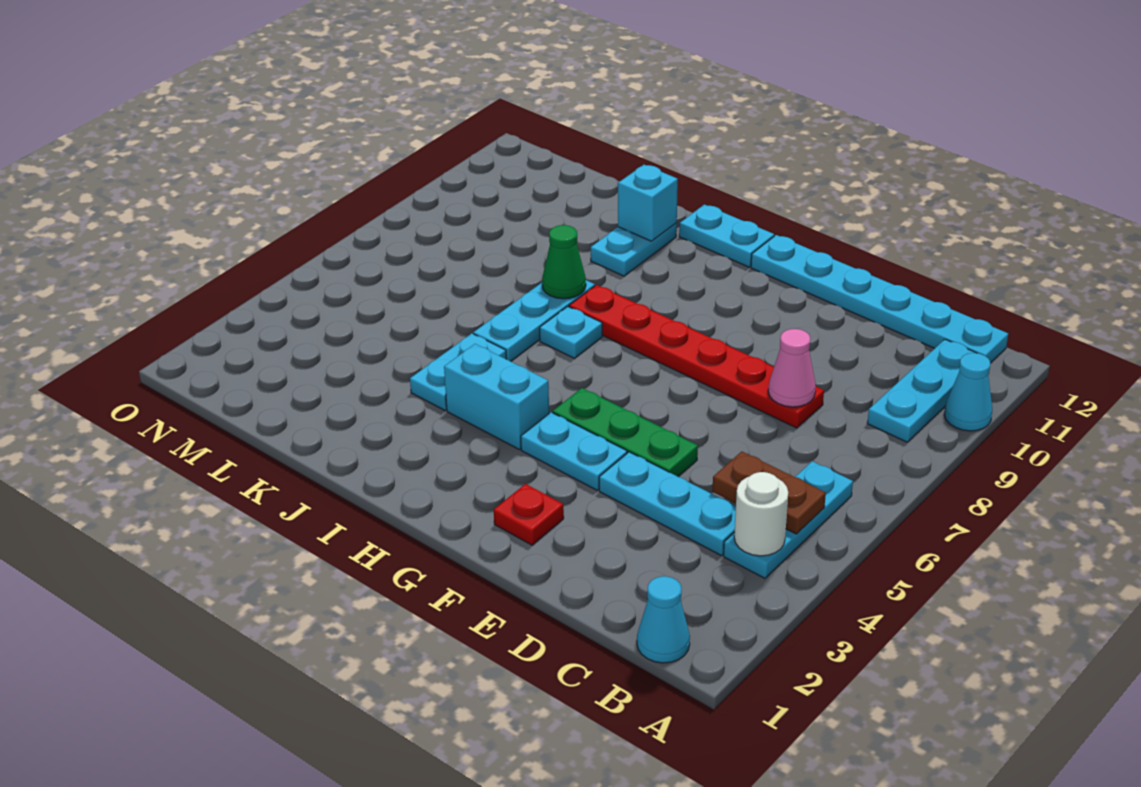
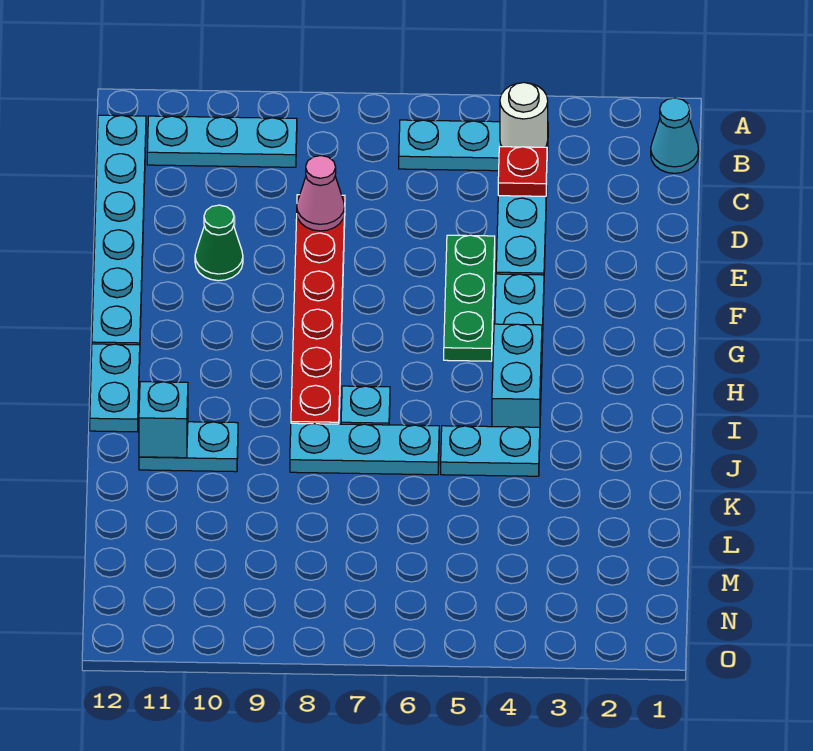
cyan cone A10 level 1 -> none
brown plate B5:C5 level 2 -> none
red plate F2 level 1 -> red plate C4 level 2
green cone J8 level 2 -> green cone E10 level 1

